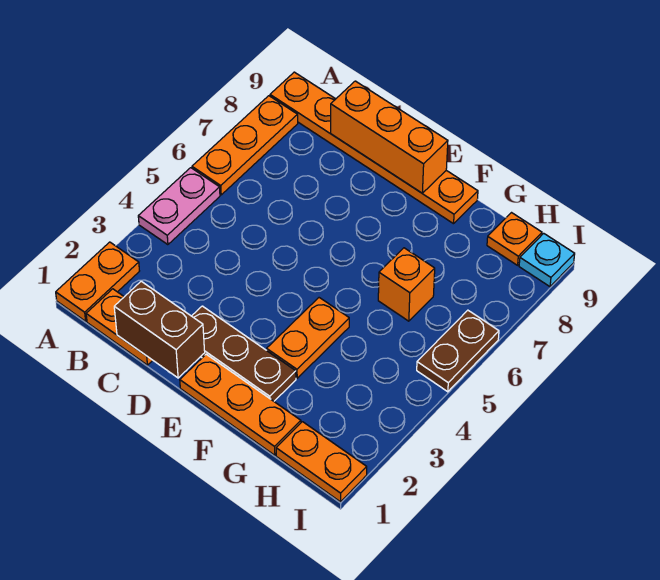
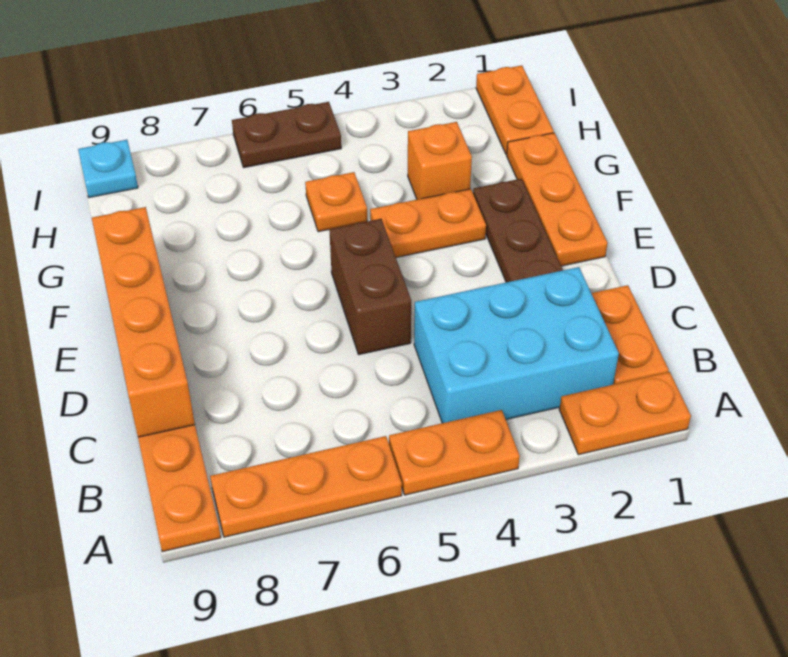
pink plate A4:A5 level 1 -> orange plate A4:A5 level 1
none -> cyan brick B2:C4 level 1
brown brick C1:D1 level 2 -> brown brick D5:E5 level 1
orange brick C9:E9 level 2 -> orange brick C9:F9 level 2
orange brick G6 level 1 -> orange brick G3 level 1
orange plate H9 level 1 -> orange plate G5 level 1

